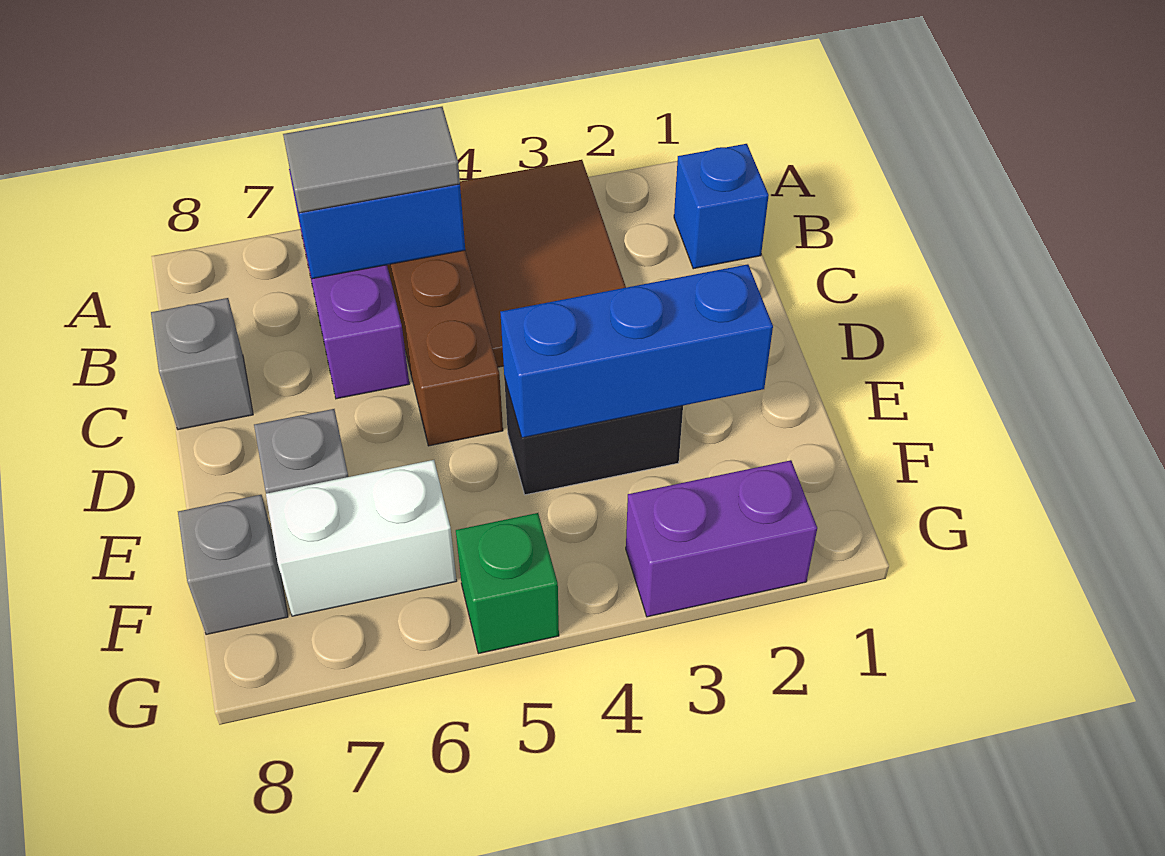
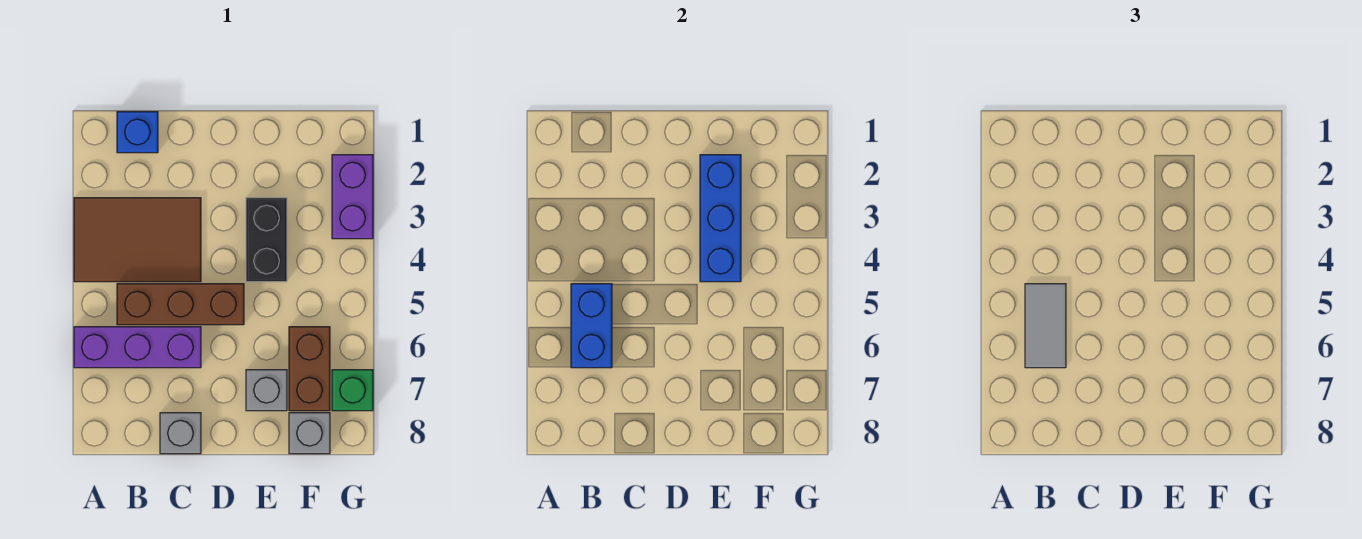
white brick F6:F7 level 1 -> brown brick F6:F7 level 1
green brick G5 level 1 -> green brick G7 level 1

